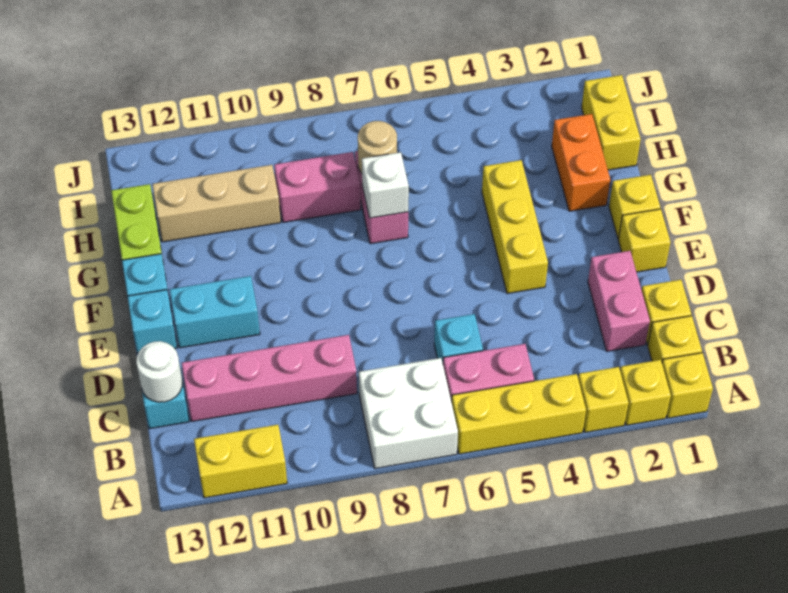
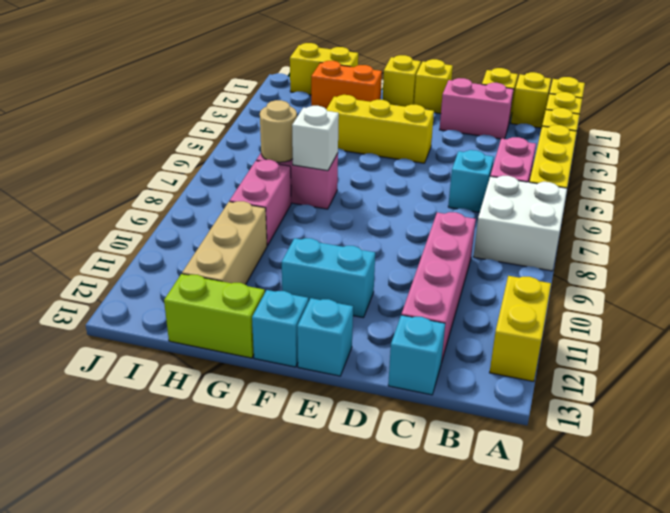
white round brick C13 level 2 -> none
cyan brick E11:E12 level 1 -> cyan brick E11:F11 level 1

